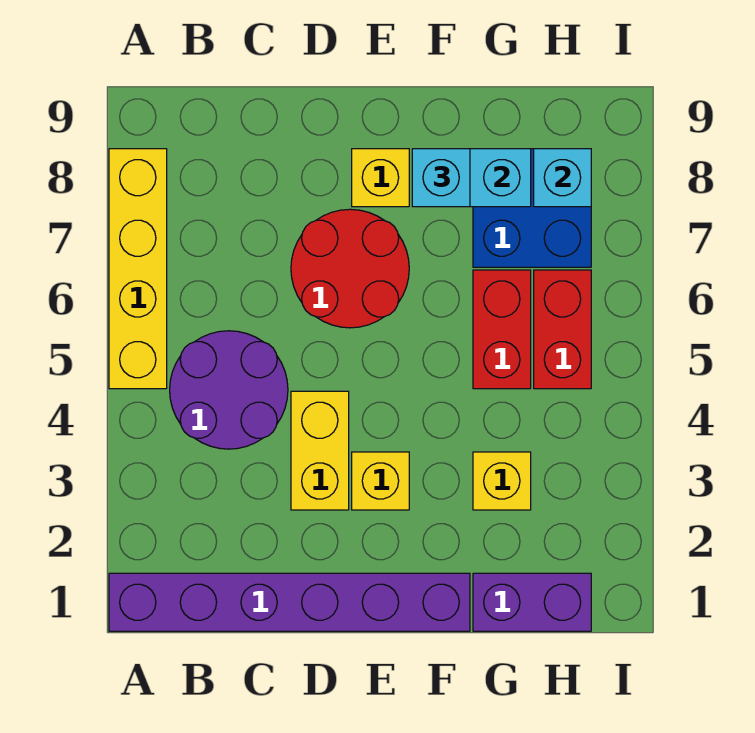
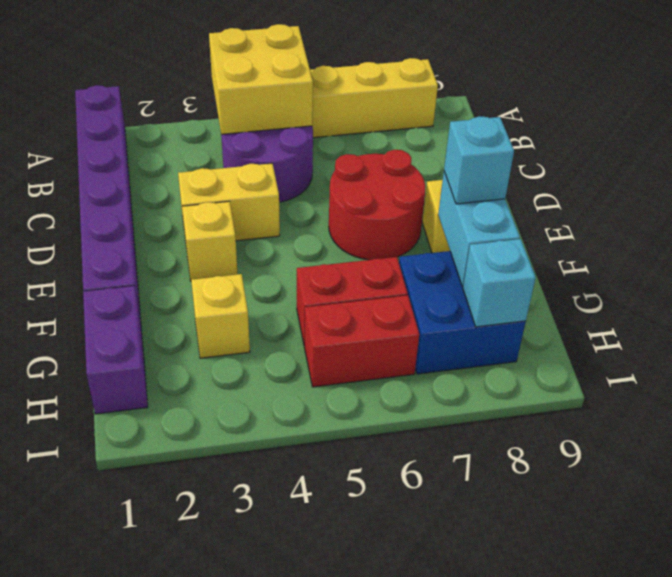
none -> yellow brick A4:B5 level 2

